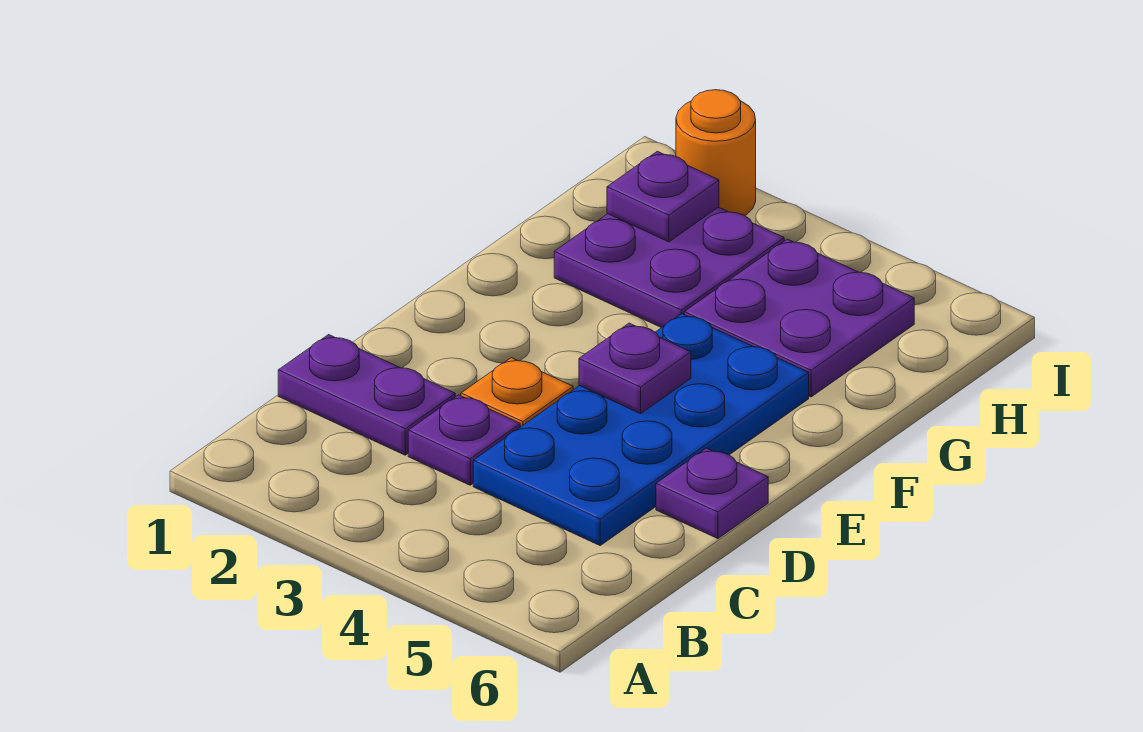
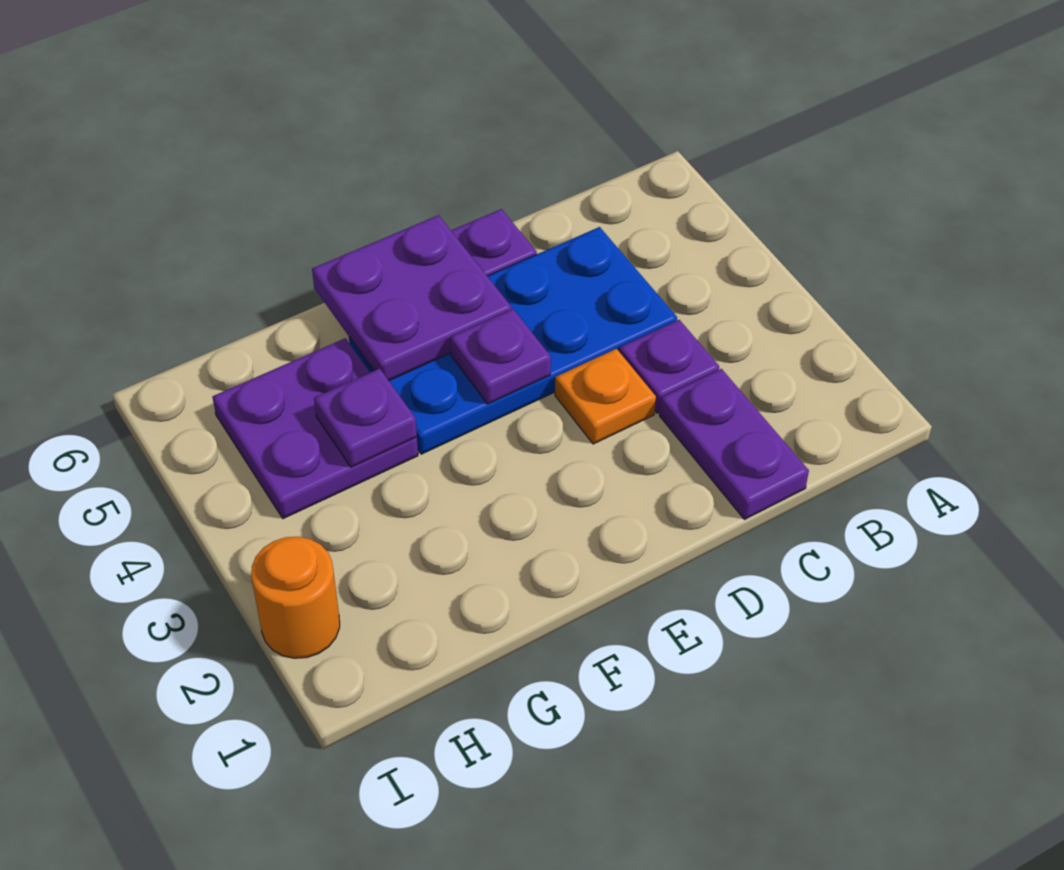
purple plate G2:H3 level 1 -> purple plate E5:F6 level 2
purple plate H2 level 2 -> purple plate G4 level 2

